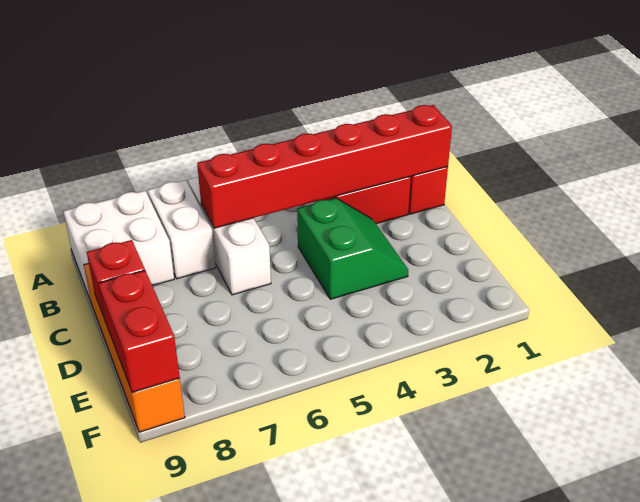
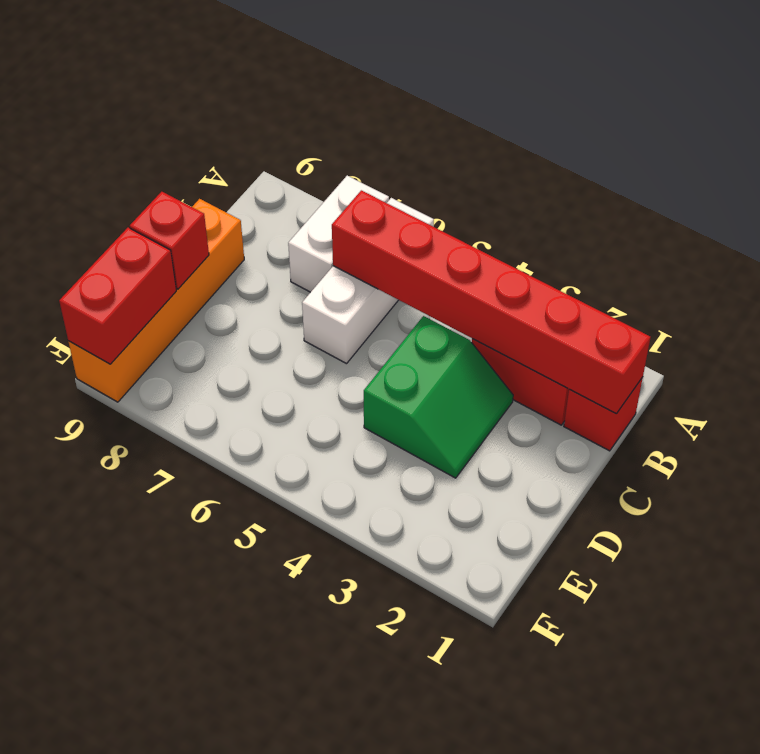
white brick A8:B9 level 1 -> none

